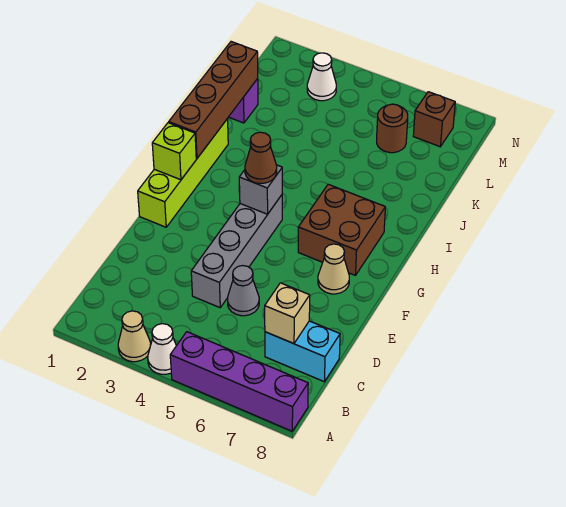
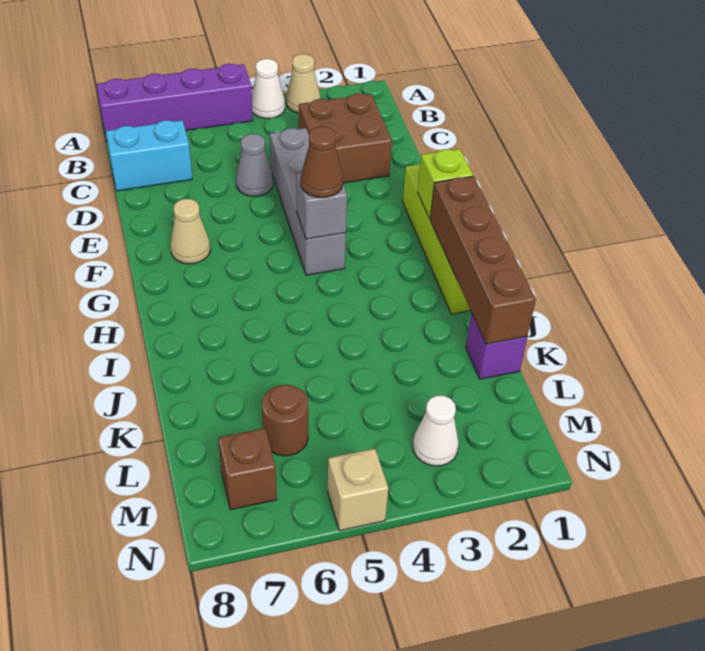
tan brick C7 level 2 -> tan brick N5 level 1
brown brick G6:H7 level 1 -> brown brick C2:D3 level 1

